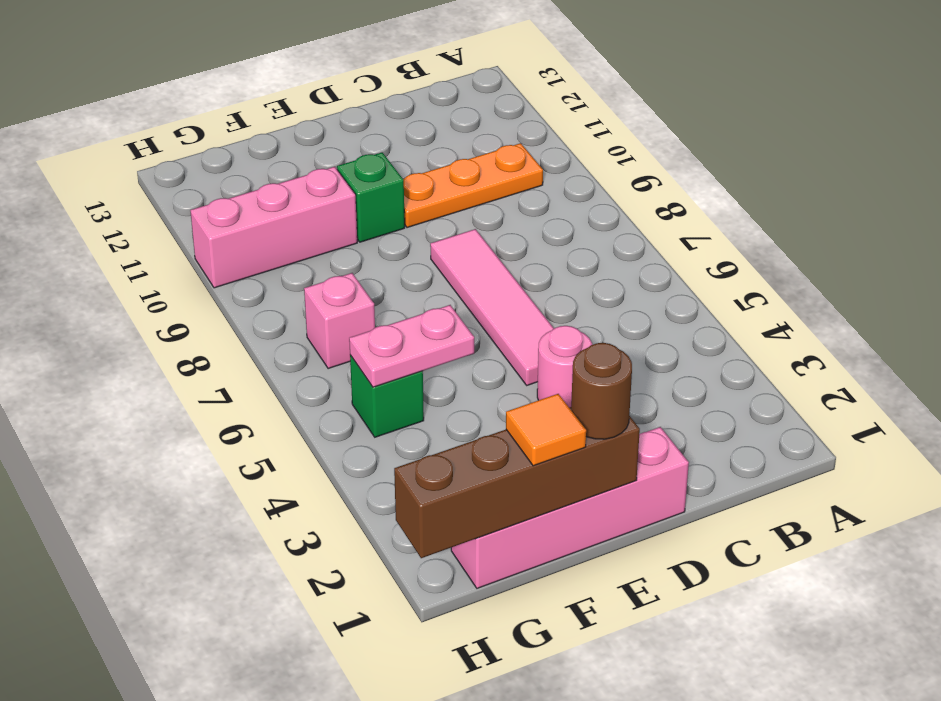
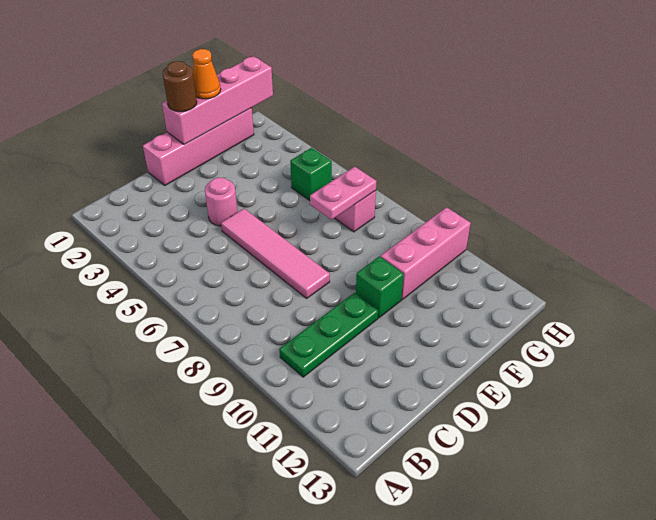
orange plate B10:D10 level 1 -> green plate B10:D10 level 1
brown brick E1:H1 level 2 -> pink brick E1:H1 level 2
orange tile F1 level 3 -> orange cone F1 level 3
pink plate F5:G5 level 2 -> pink plate F7:G7 level 2

